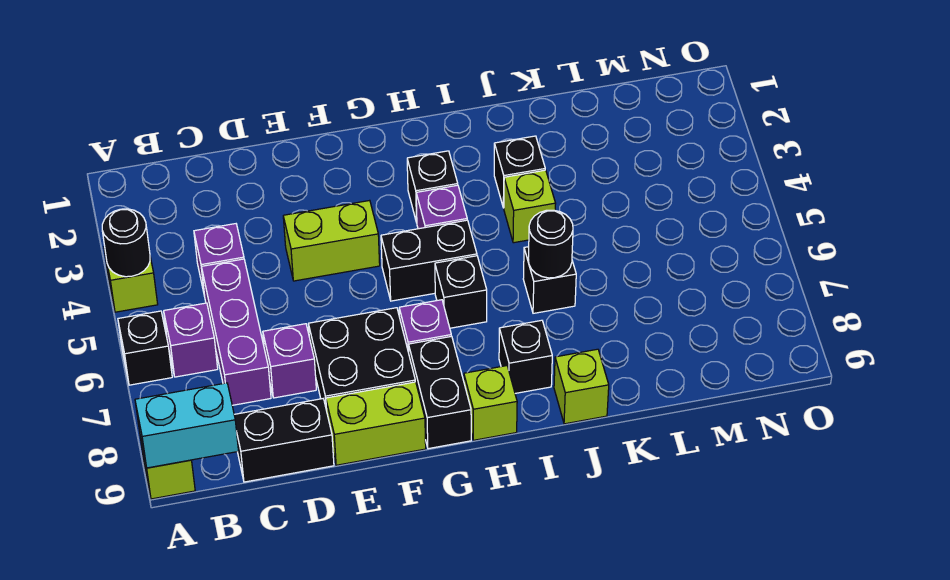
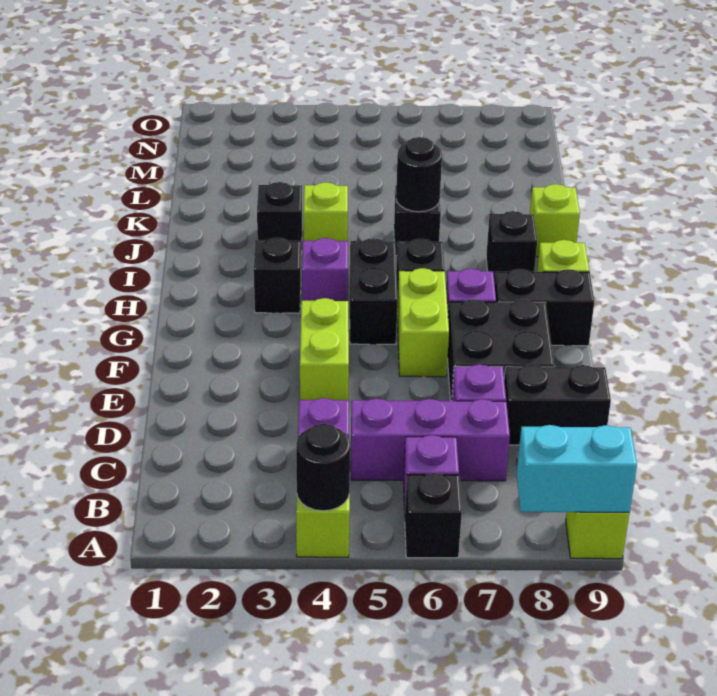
cyan brick A9:B9 level 2 -> cyan brick A8:A9 level 2
black brick C9:D9 level 1 -> black brick D8:D9 level 1
lime brick E9:F9 level 1 -> lime brick F6:G6 level 1

